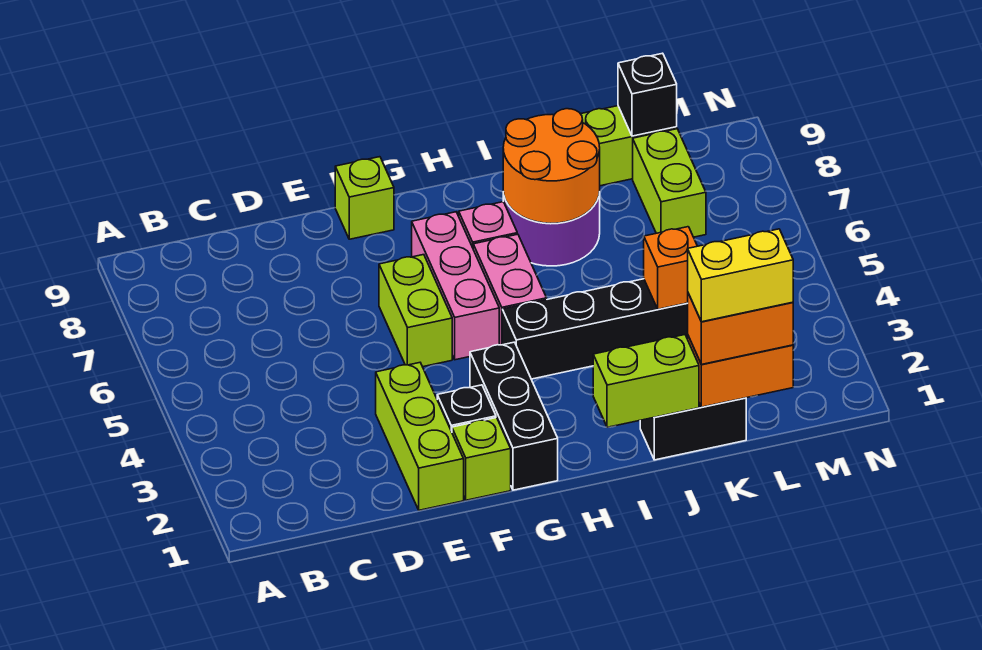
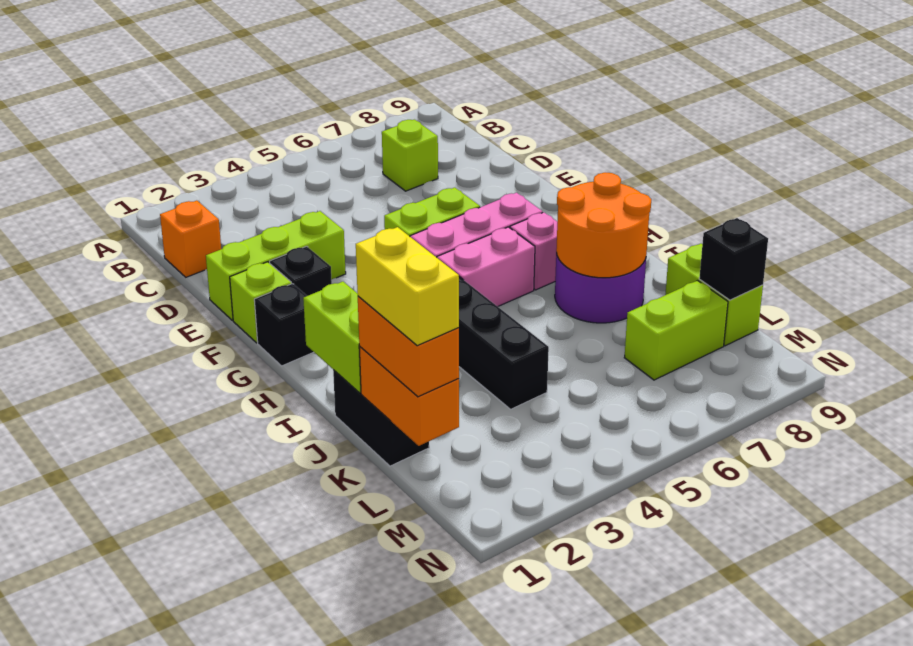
lime brick F9 level 1 -> lime brick C7 level 1
black brick G1:G3 level 1 -> black brick G1 level 1
orange brick K4 level 2 -> orange brick C1 level 1

